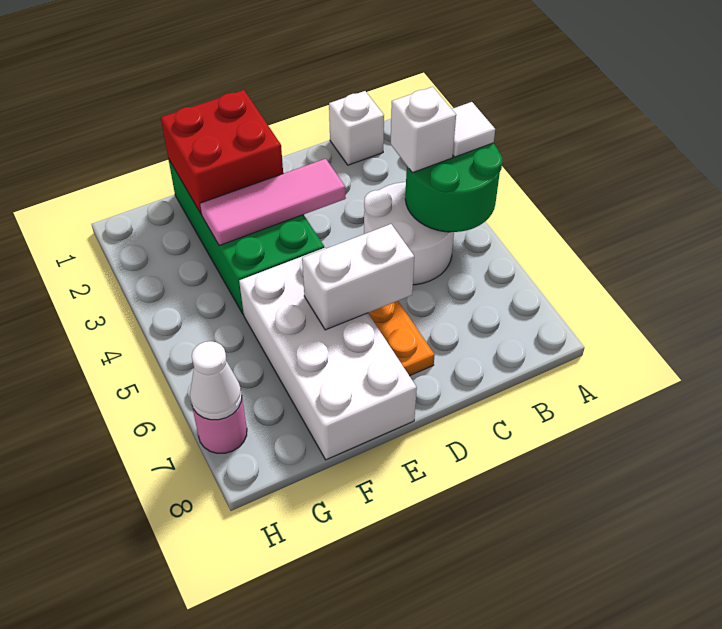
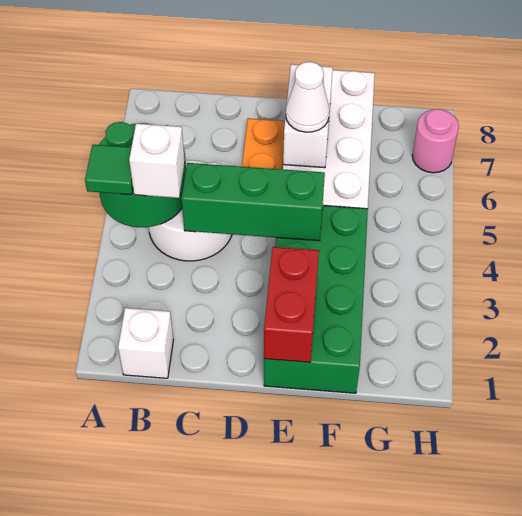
white tile A4 level 3 -> green tile A4 level 3
none -> green brick C4:E4 level 2
pink tile D3:F3 level 2 -> none
white brick D6:E6 level 2 -> white brick E6:E7 level 2
red brick E1:F2 level 2 -> red brick E1:E2 level 2
white cone H7 level 2 -> white cone E6 level 3

